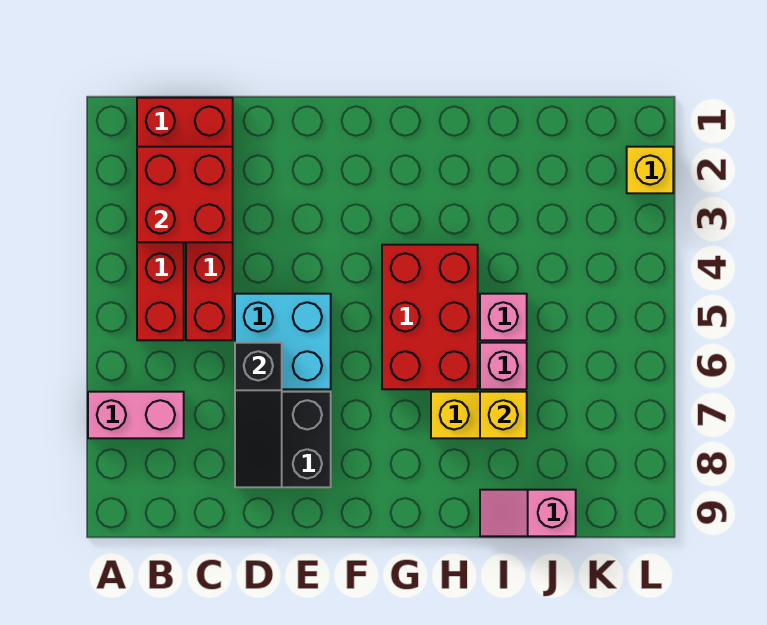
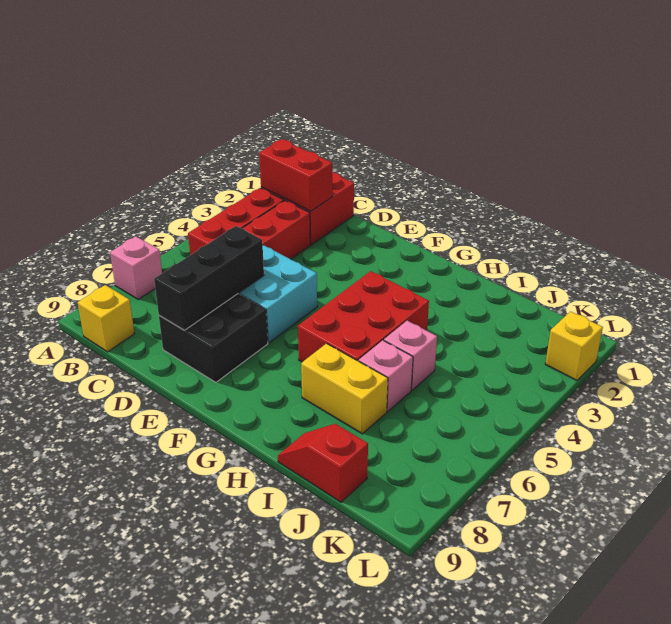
pink brick A7:B7 level 1 -> pink brick A7 level 1
red brick B2:C3 level 2 -> red brick B2:C2 level 2
black slope D6:D8 level 2 top 6 -> black brick D6:D8 level 2
yellow brick I7 level 2 -> yellow brick B9 level 1
pink slope I9:J9 level 1 top J -> red slope I9:J9 level 1 top J

